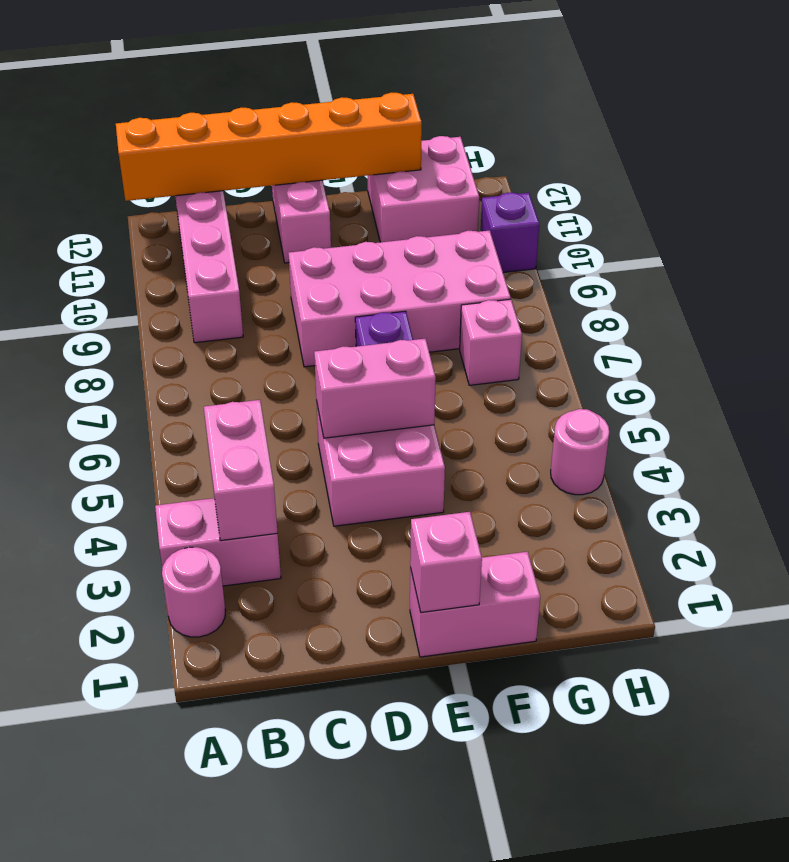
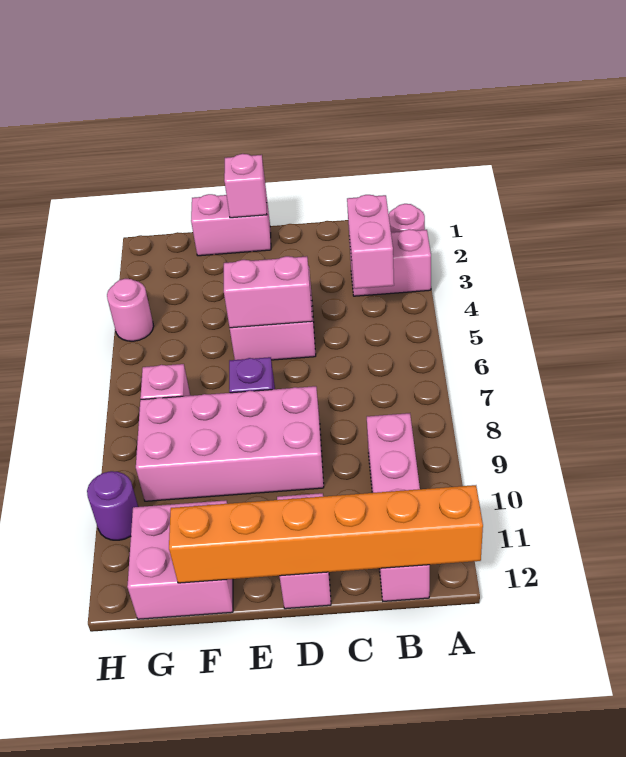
purple brick H10 level 1 -> purple round brick H10 level 1

